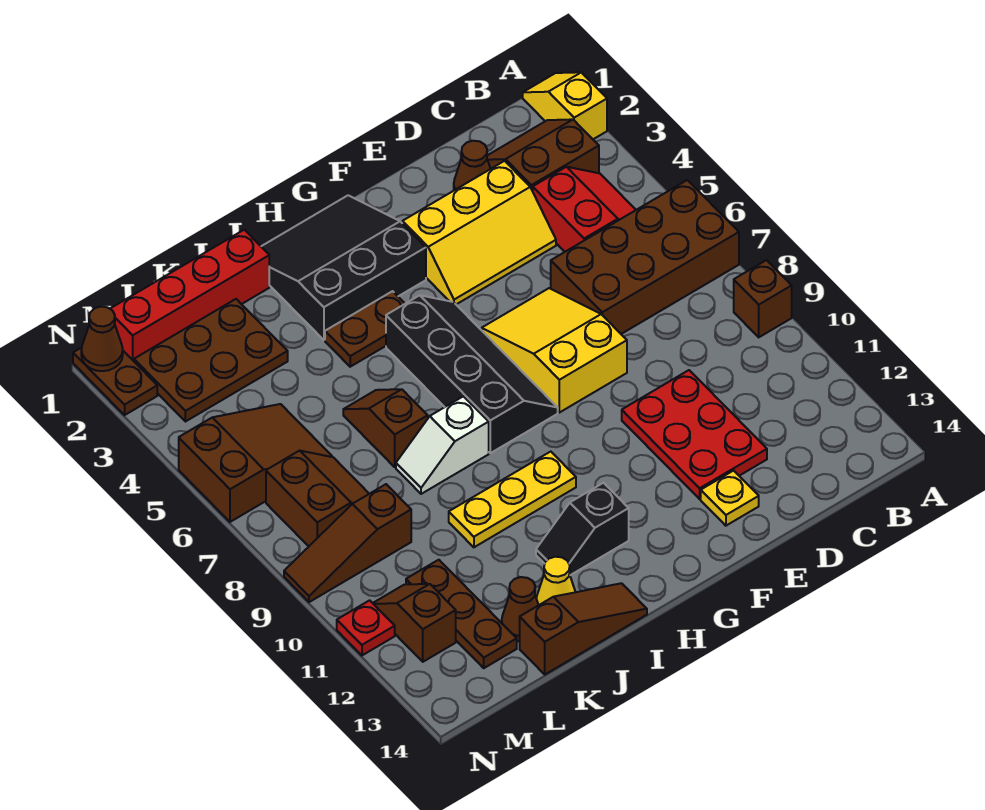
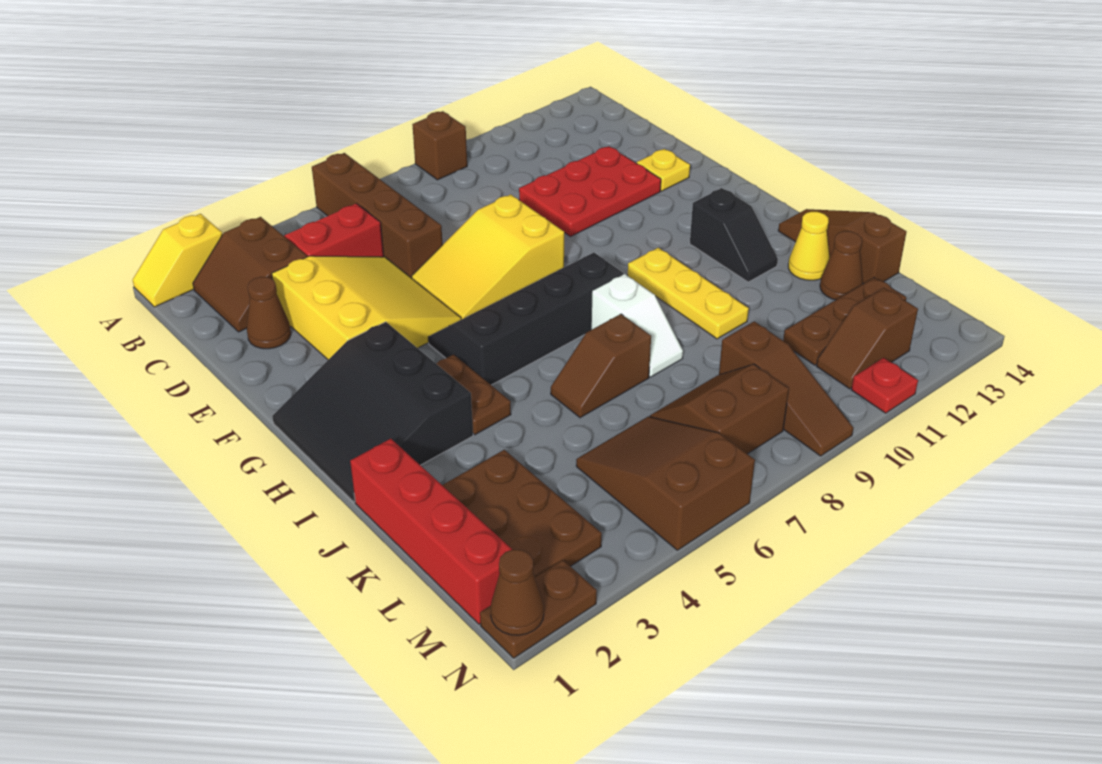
brown brick A6:D7 level 1 -> brown brick A6:D6 level 1
yellow slope D3:F4 level 1 top 3 -> yellow slope D3:F5 level 1 top 3

